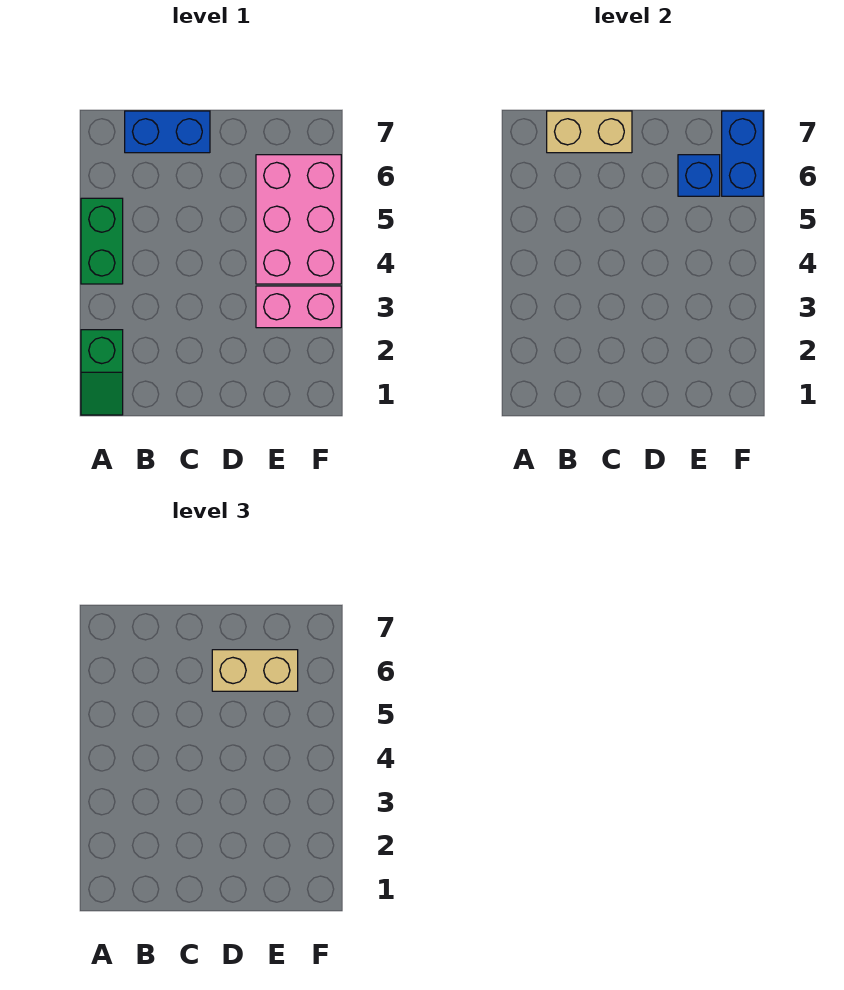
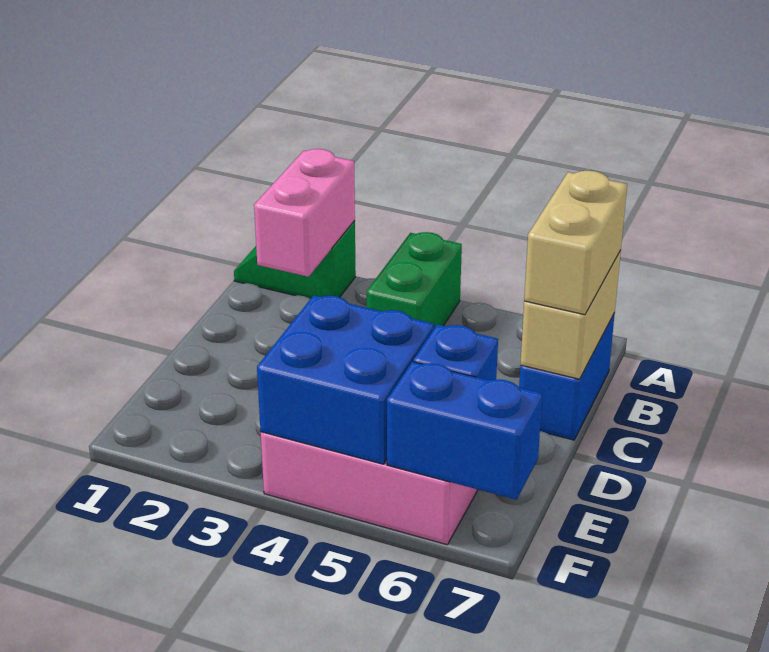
green brick A4:A5 level 1 -> green brick A4:B4 level 1
tan brick D6:E6 level 3 -> tan brick B7:C7 level 3
pink brick E3:F3 level 1 -> pink brick A2:B2 level 2
none -> blue brick E4:F5 level 2

